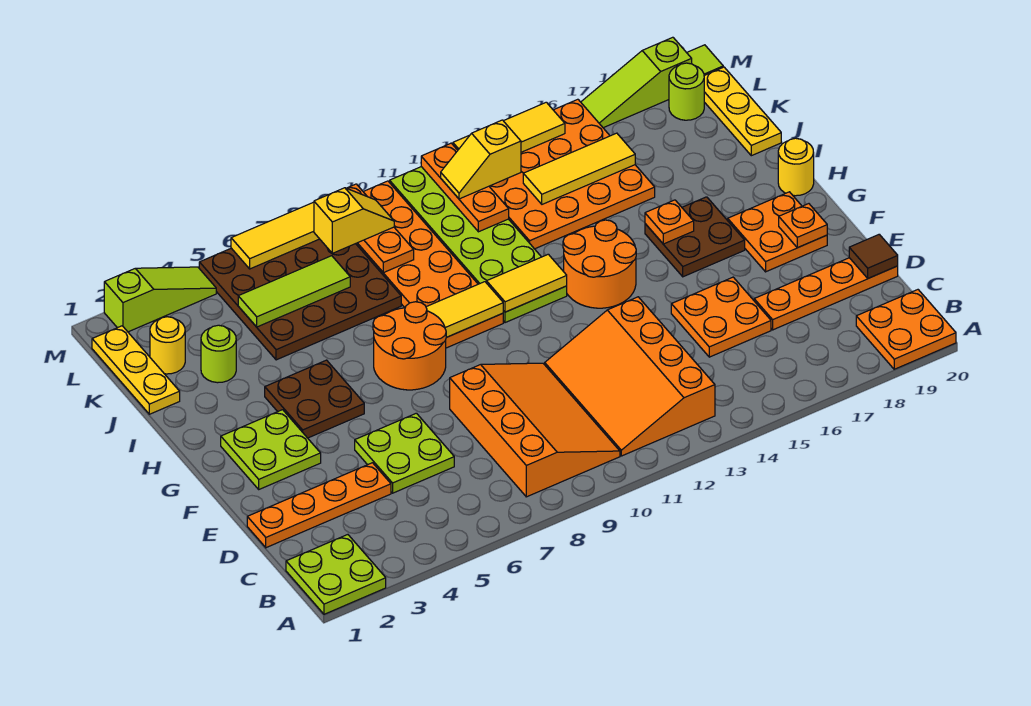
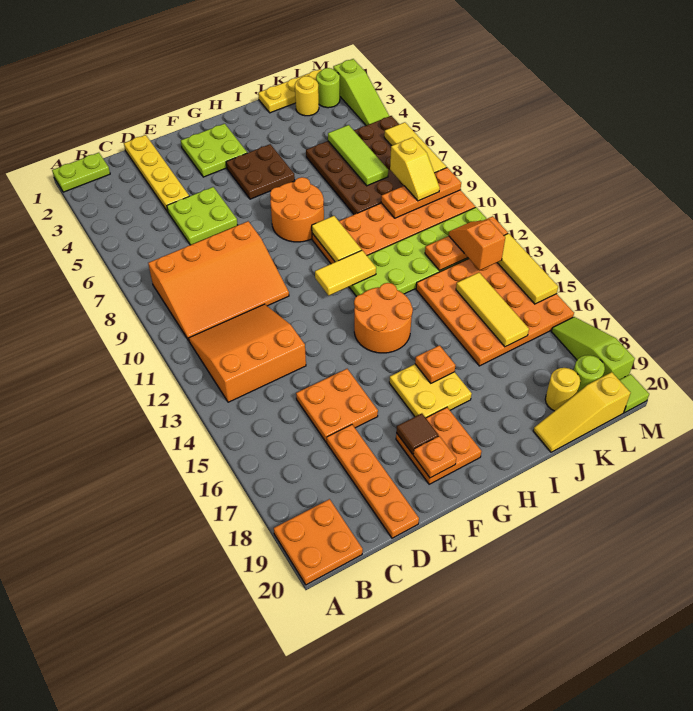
lime plate A1:B2 level 1 -> lime plate A1:B1 level 1
orange slope B11:E13 level 1 top 13 -> orange slope B11:D13 level 1 top 13
orange plate D1:D4 level 1 -> yellow plate D1:D4 level 1
brown tile D20 level 2 -> brown tile F18 level 2
brown plate G16:H17 level 1 -> yellow plate G16:H17 level 1
yellow tile H11:H12 level 2 -> yellow tile G11:H11 level 2
yellow round brick H20 level 1 -> yellow round brick K19 level 1
lime round brick J3 level 1 -> lime round brick L2 level 1
yellow plate J20:L20 level 1 -> yellow slope J20:L20 level 1 top L
yellow slope L12:L13 level 3 top 13 -> orange slope L12:L13 level 3 top 13

